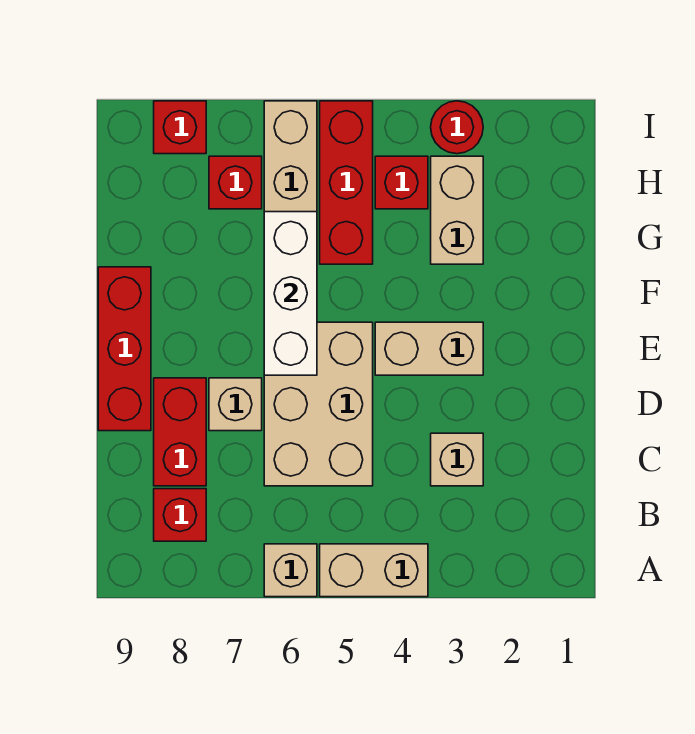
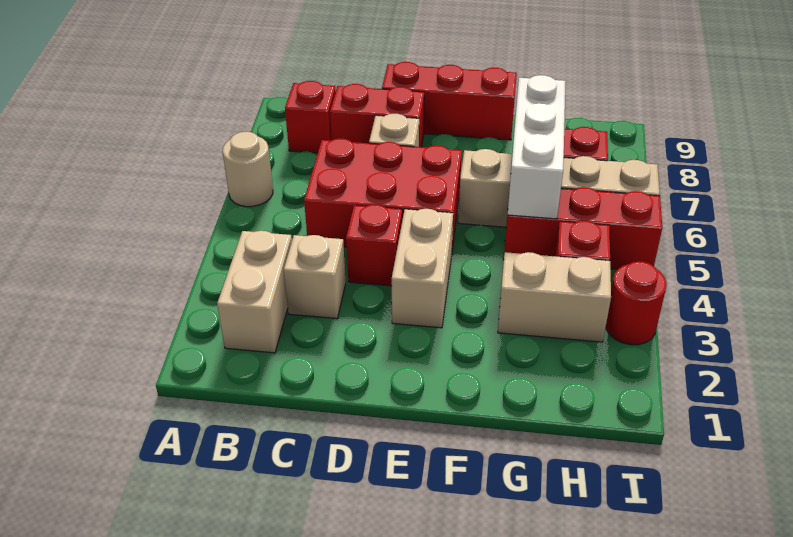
tan brick A4:A5 level 1 -> tan brick B2:B3 level 1
tan brick A6 level 1 -> tan round brick A6 level 1
tan brick C5:E6 level 1 -> red brick C5:E6 level 1
white brick E6:G6 level 2 -> white brick G5:G7 level 2
red brick I8 level 1 -> red brick D4 level 1

